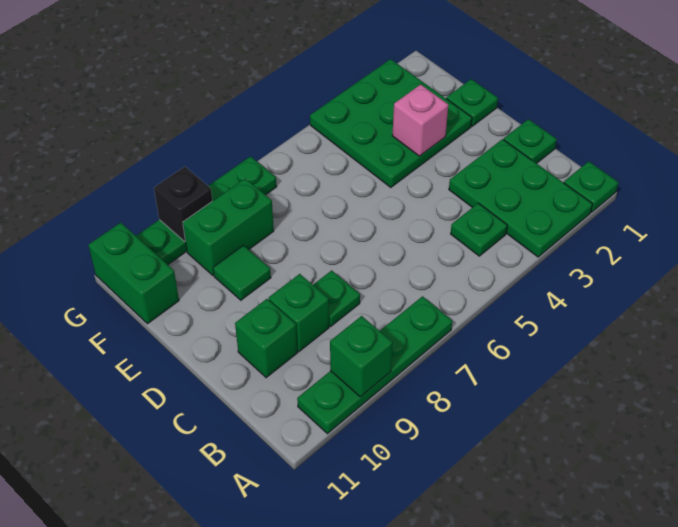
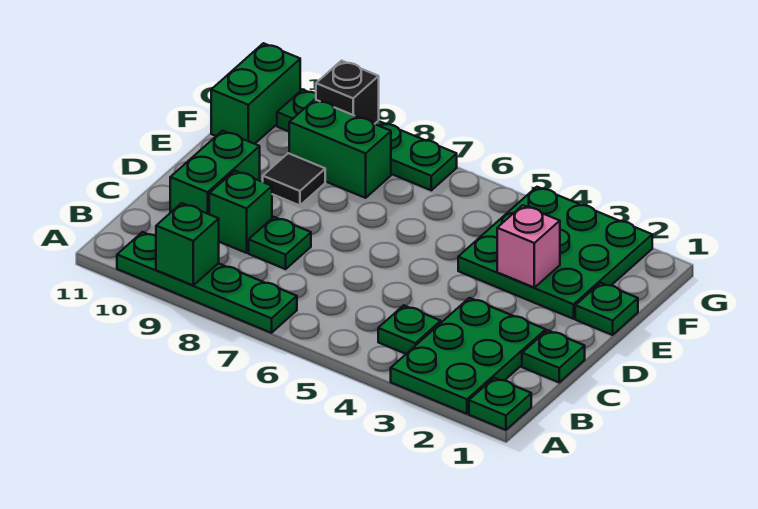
green brick C10 level 1 -> green brick C10:D10 level 1
green tile E9 level 1 -> black tile E9 level 1

